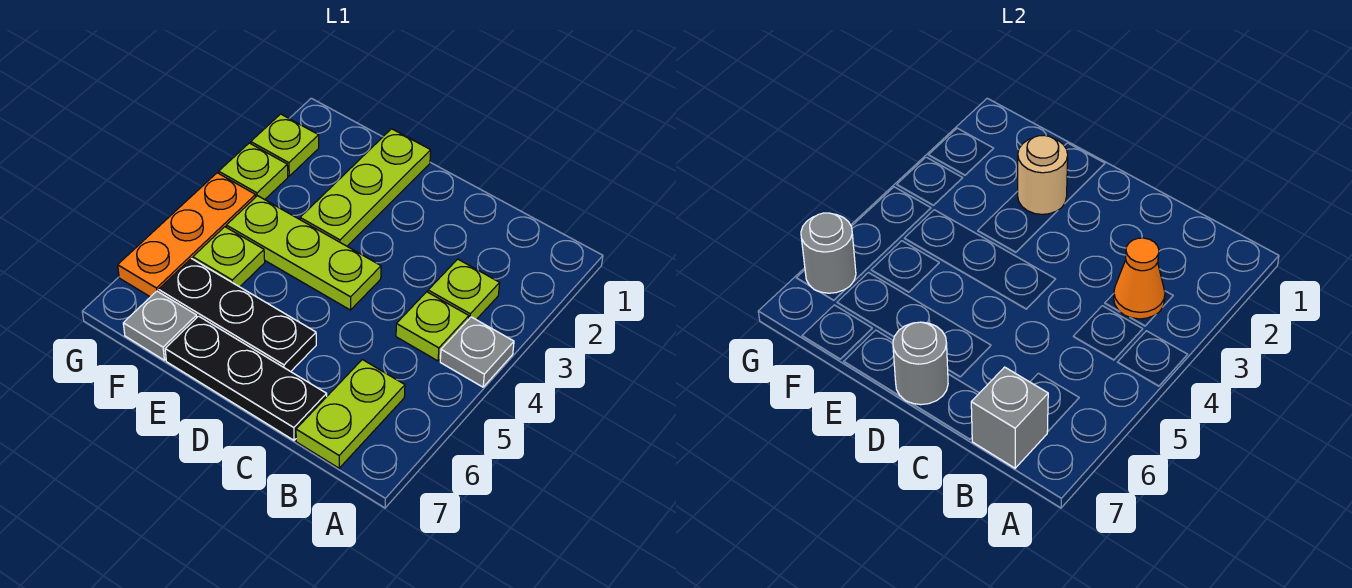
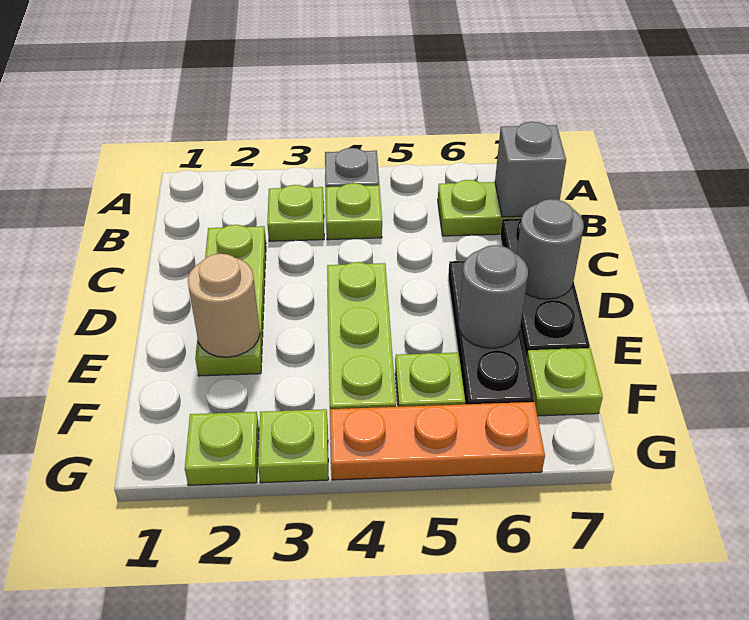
orange cone B3 level 2 -> none
lime plate E1:E3 level 1 -> lime plate C2:E2 level 1
grey plate F7 level 1 -> lime plate F7 level 1
grey round brick G6 level 2 -> grey round brick E6 level 2

